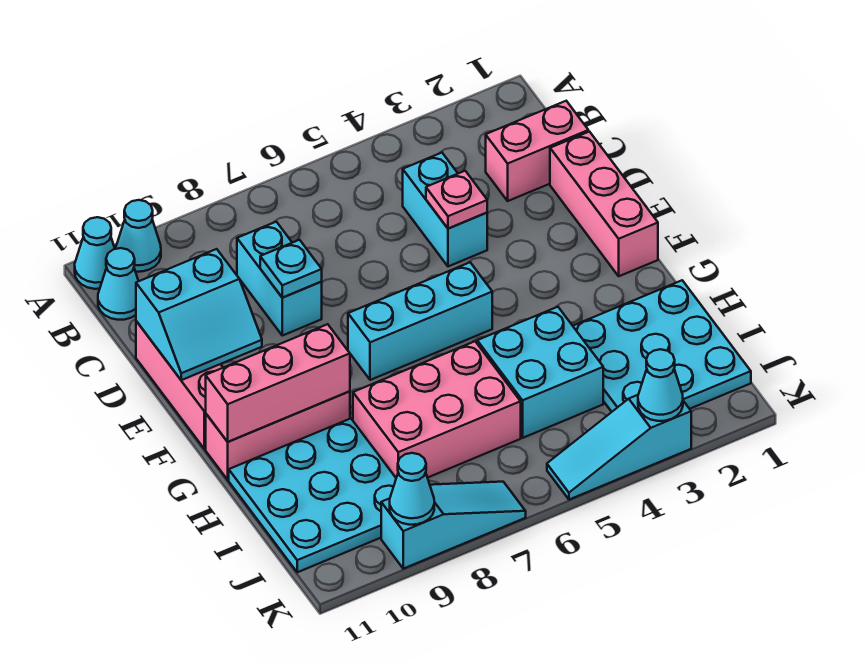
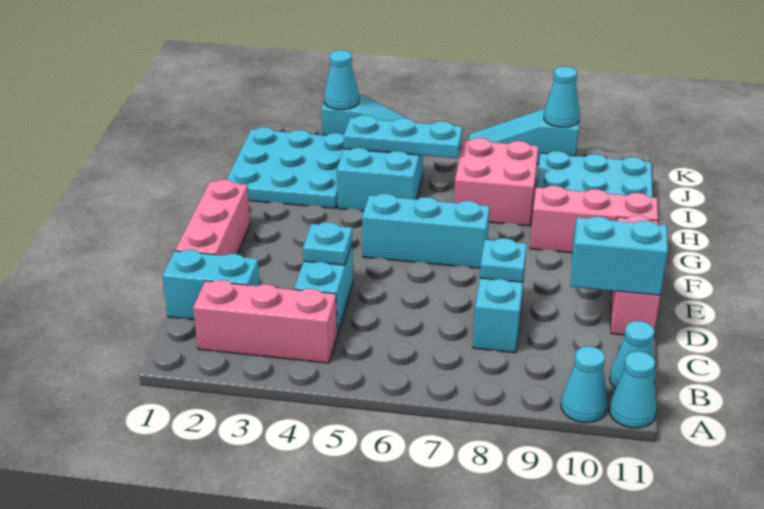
pink brick C1:C2 level 1 -> cyan brick C1:C2 level 1
pink plate D4 level 2 -> cyan plate D4 level 2
pink brick G9:G11 level 2 -> pink brick B2:B4 level 1
pink brick H6:I8 level 1 -> pink brick H7:I8 level 1
none -> cyan plate I4:I6 level 2

